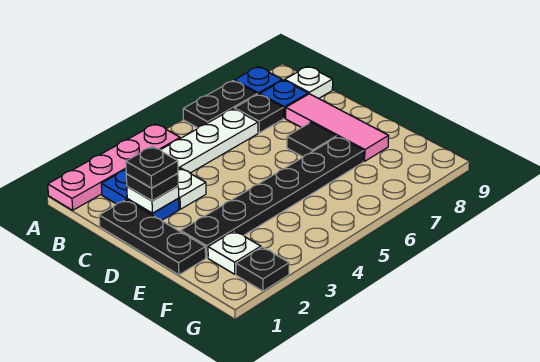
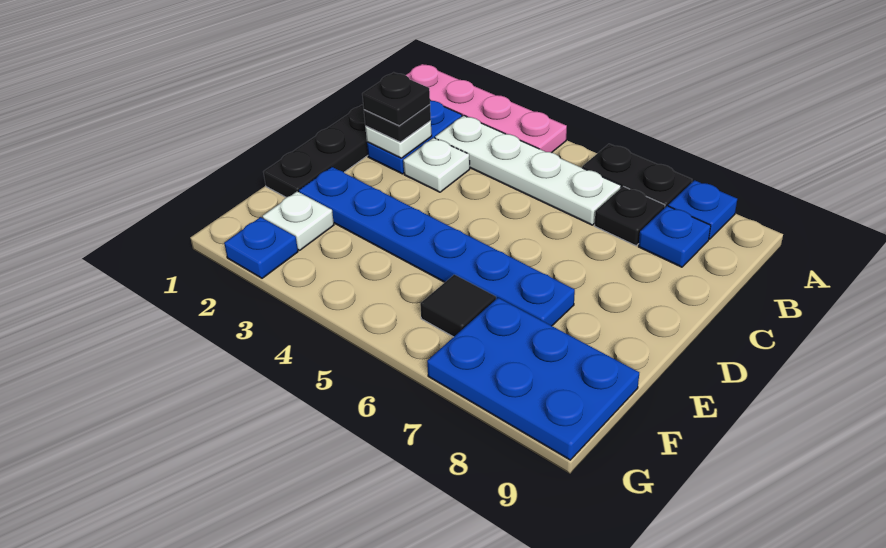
white plate B9 level 1 -> none
pink tile C8:E8 level 1 -> none
black tile D7 level 1 -> black tile F6 level 1
black plate E2:E7 level 1 -> blue plate E2:E7 level 1
none -> blue plate F7:G9 level 1
black plate G2 level 1 -> blue plate G2 level 1

